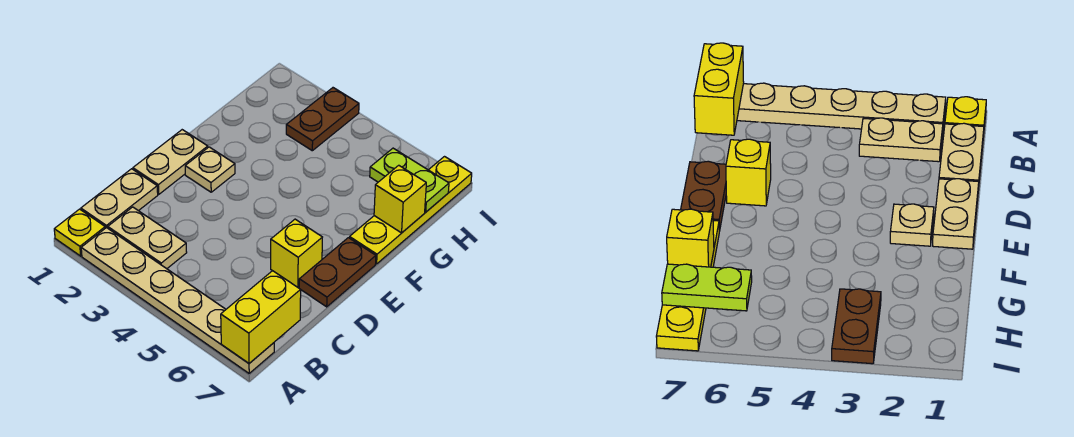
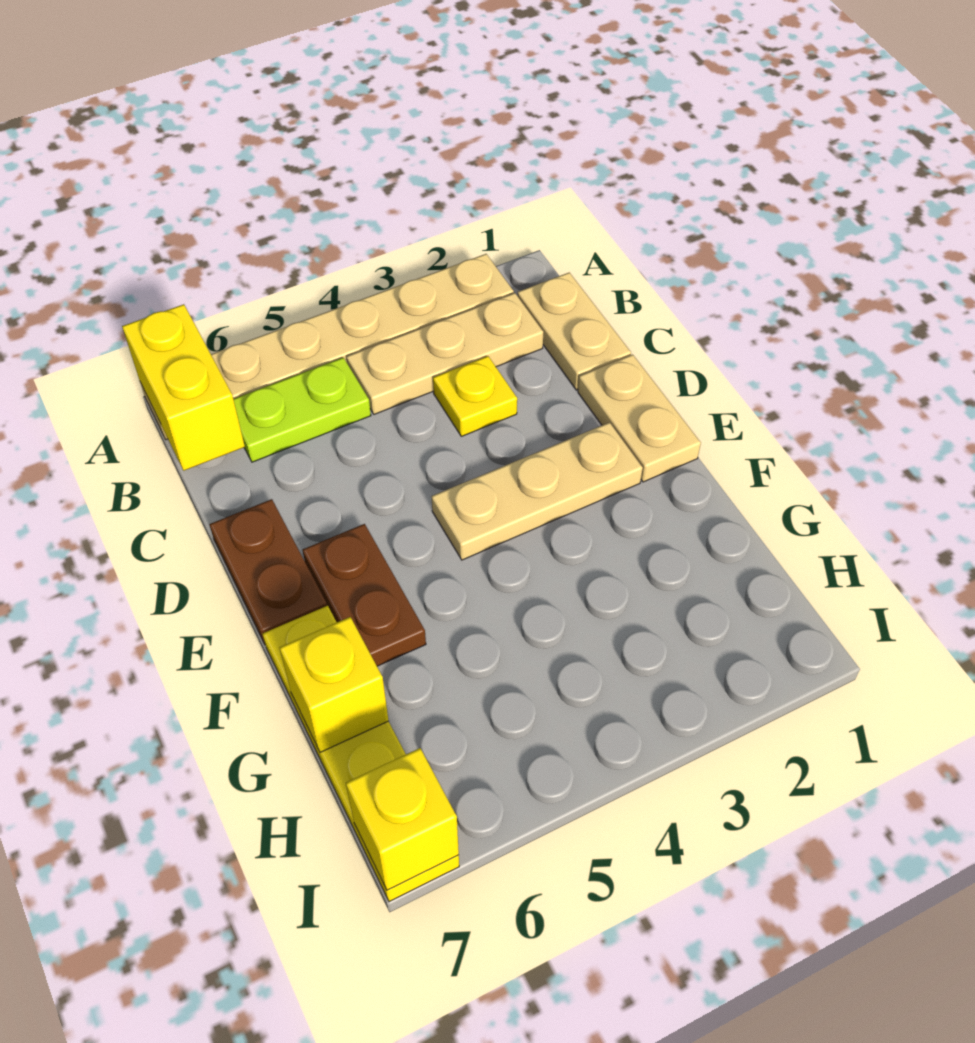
yellow plate A1 level 1 -> yellow plate C3 level 1
tan plate B2:B3 level 1 -> tan plate B2:B4 level 1
yellow brick D6 level 1 -> yellow brick I7 level 2
tan plate E2 level 1 -> tan plate E2:E4 level 1
brown plate H3:I3 level 1 -> brown plate E6:F6 level 1
lime plate H6:H7 level 2 -> lime plate B5:B6 level 1

